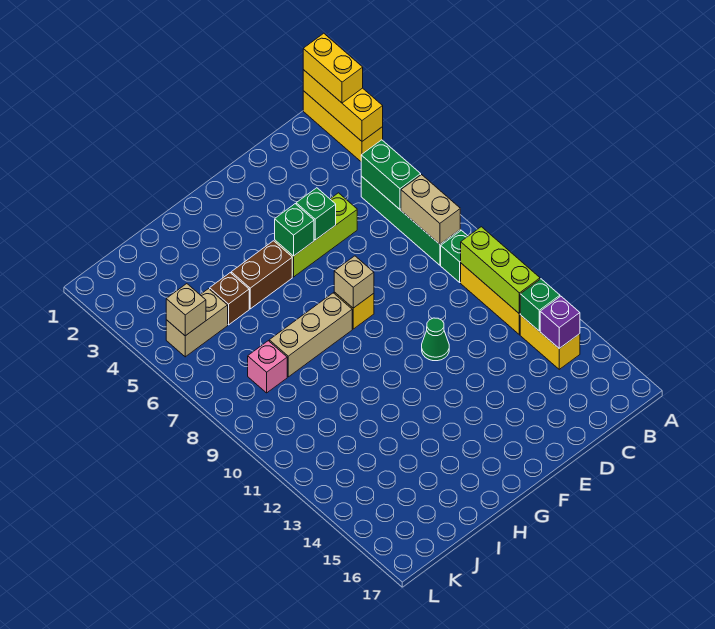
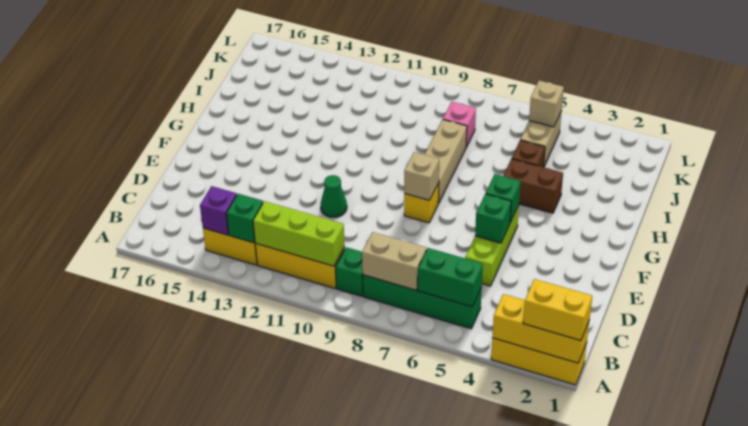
brown brick G5:H5 level 1 -> brown brick H4:H5 level 1

